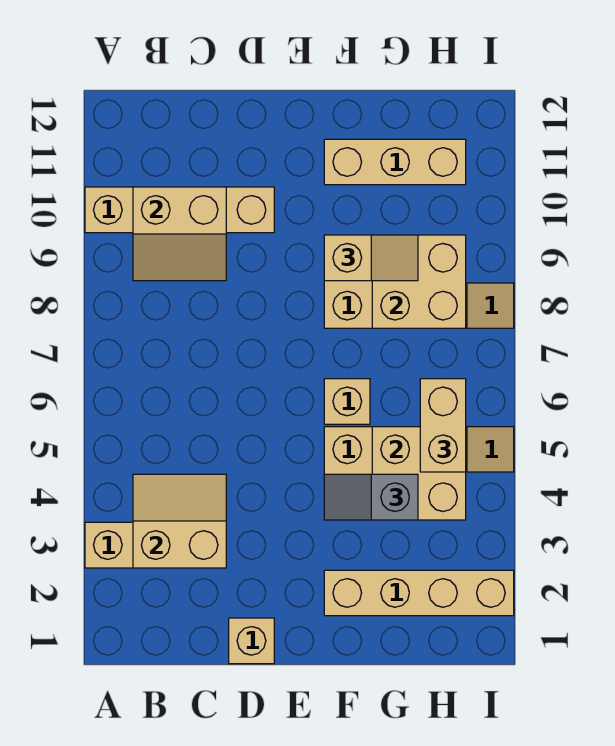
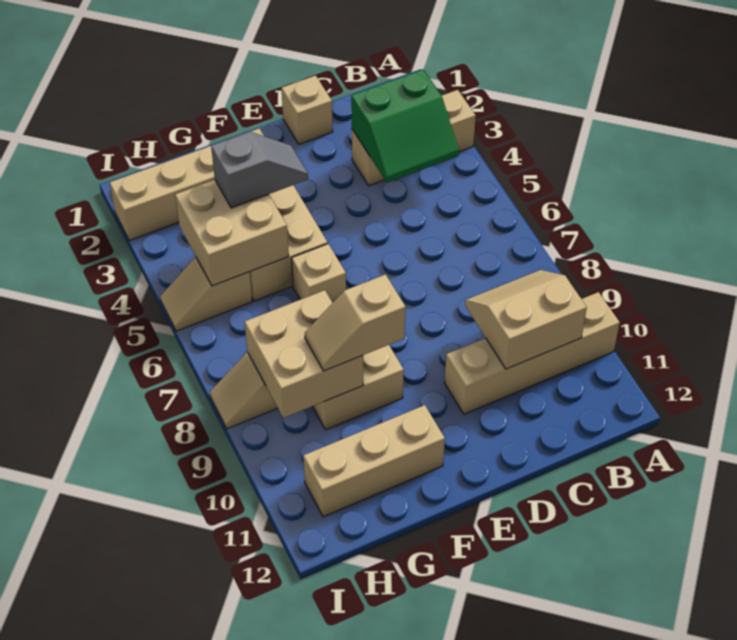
tan slope B3:C4 level 2 top 3 -> green slope B3:C4 level 2 top 3
tan brick H5:H6 level 3 -> none

